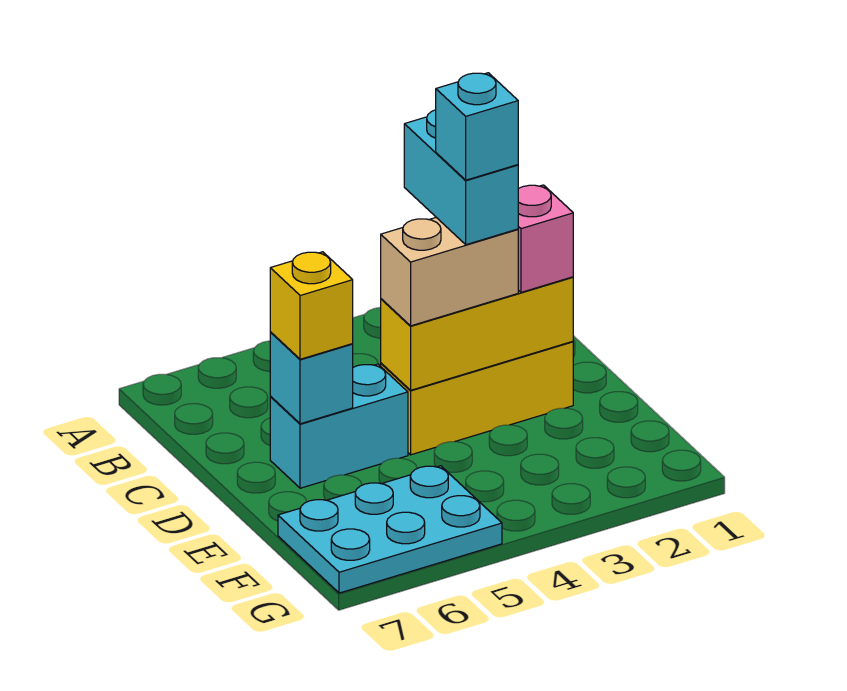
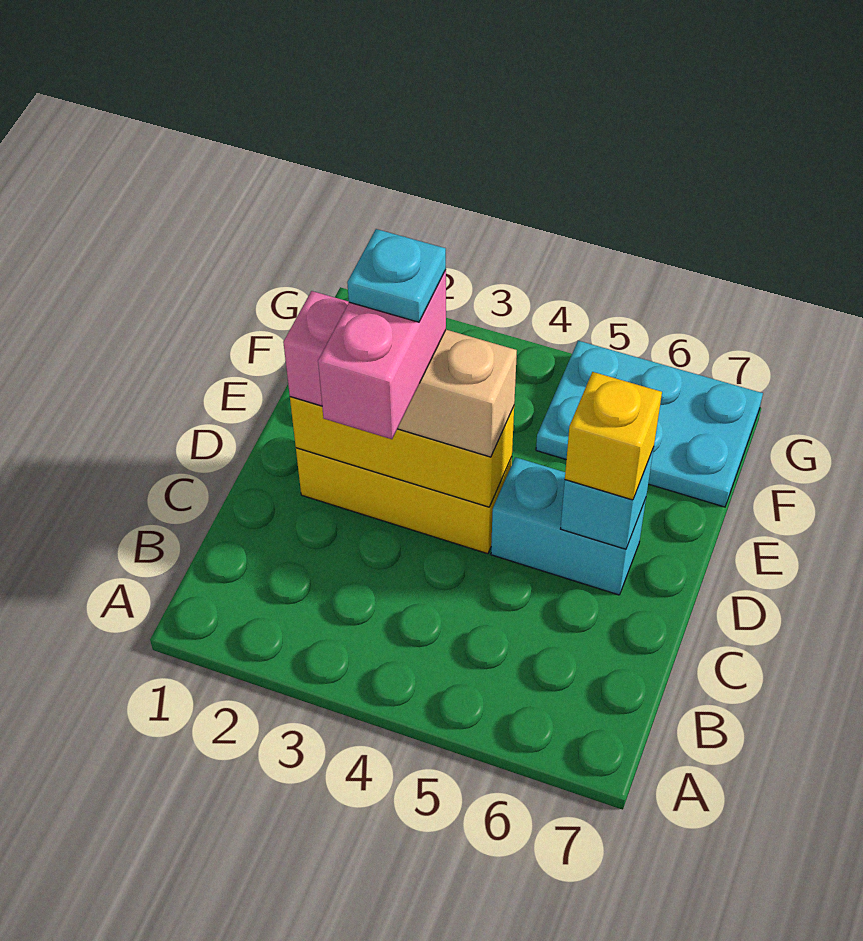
cyan brick C3:D3 level 4 -> pink brick C3:D3 level 4
cyan brick D3 level 5 -> cyan plate D3 level 5

